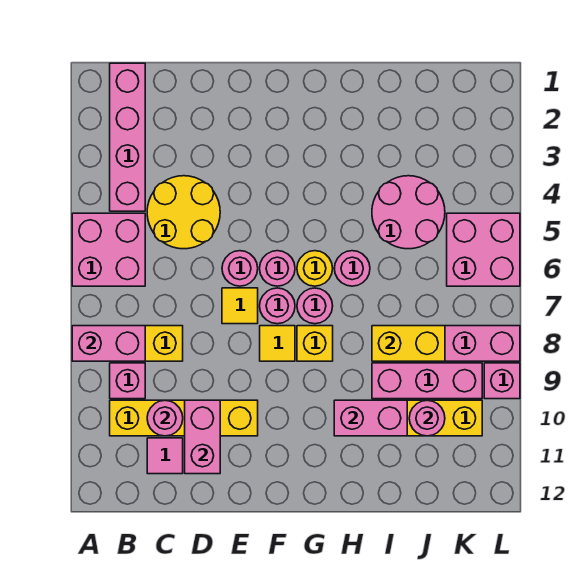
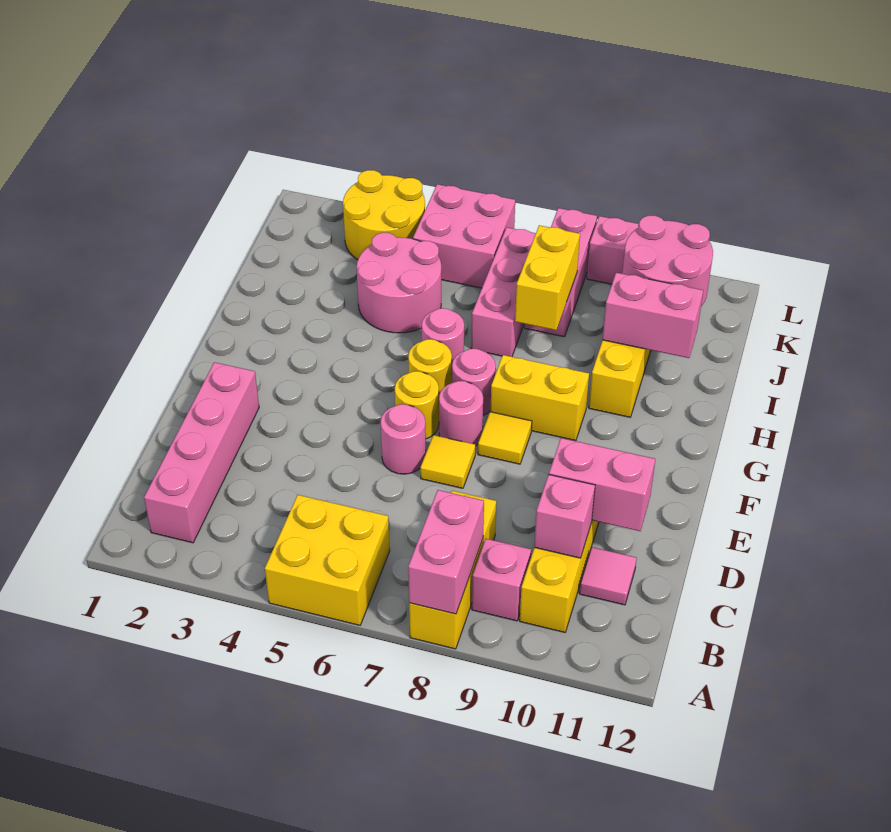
pink brick A5:B6 level 1 -> yellow brick A5:B6 level 1
pink brick B1:B4 level 1 -> pink brick B2:E2 level 1
yellow round brick C4:D5 level 1 -> yellow round brick K3:L4 level 1
pink round brick C10 level 2 -> pink brick C10 level 2
pink round brick F6 level 1 -> yellow round brick F6 level 1
yellow brick G8 level 1 -> yellow brick G8:G9 level 1
pink brick H10:I10 level 2 -> pink brick I10:I11 level 2
pink brick I9:K9 level 1 -> pink brick I7:K7 level 1
pink round brick J10 level 2 -> pink round brick J10:K11 level 2

